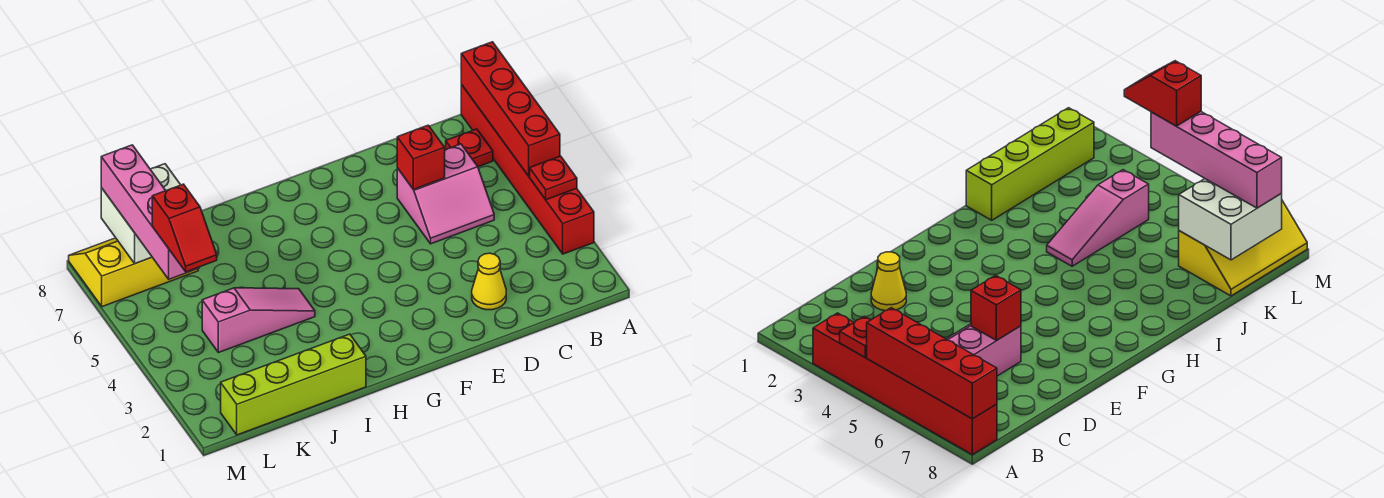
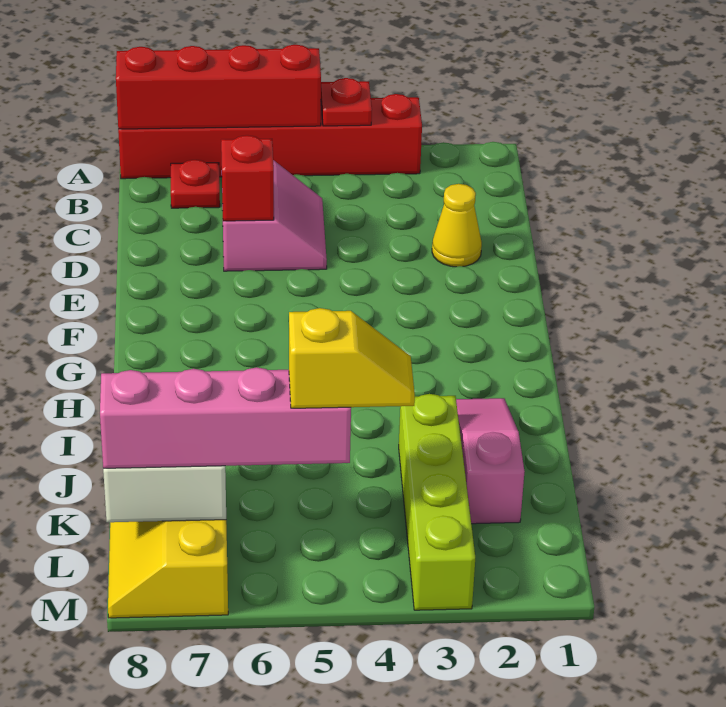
lime brick I1:L1 level 1 -> lime brick J3:M3 level 1
pink slope I4:K4 level 1 top K -> pink slope I2:K2 level 1 top K
red slope L4:L5 level 4 top 5 -> yellow slope L4:L5 level 4 top 5

